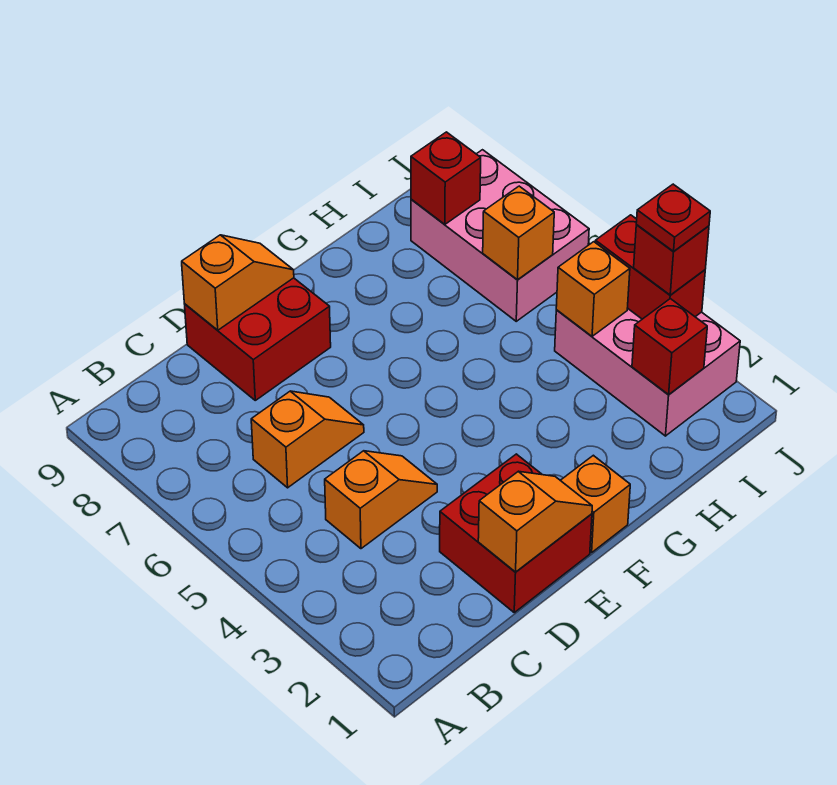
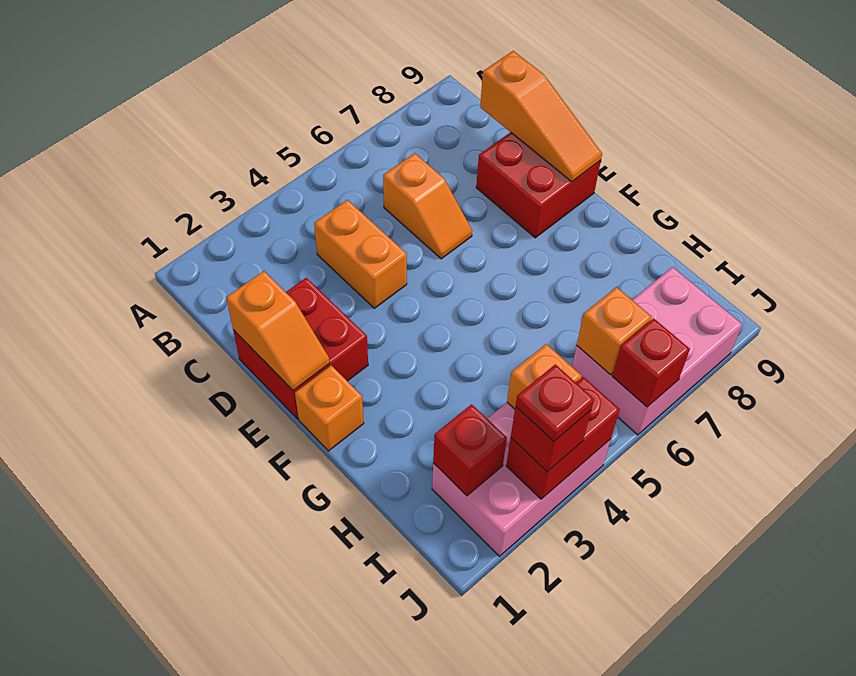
orange slope C4:D4 level 1 top C -> orange brick C4:D4 level 1
orange slope D9:E9 level 2 top D -> orange slope C9:E9 level 2 top C
red brick I8 level 2 -> red brick J6 level 2

